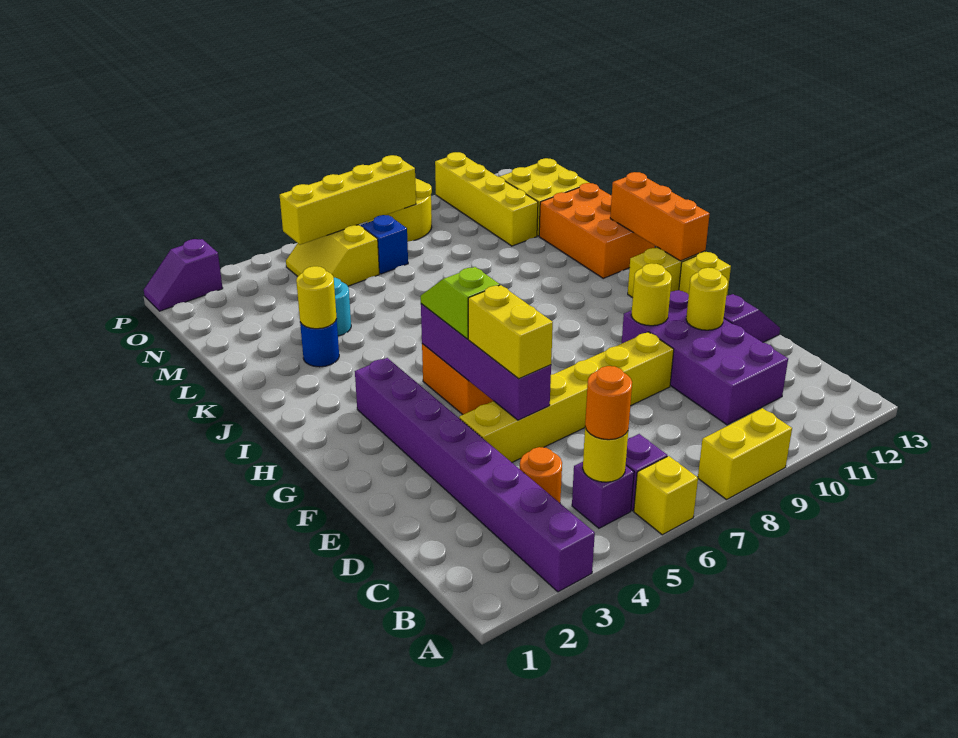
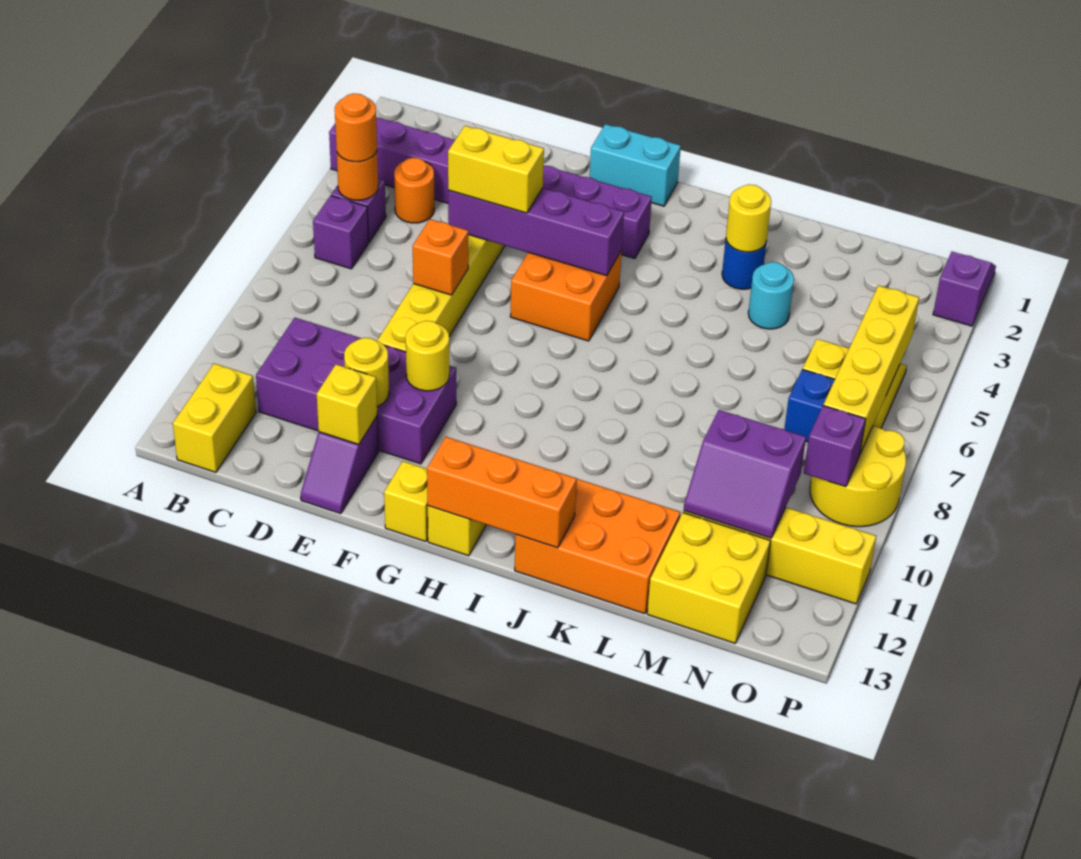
yellow brick A6 level 1 -> yellow brick E12 level 2
yellow brick A8:A9 level 1 -> yellow brick B12:B13 level 1
yellow round brick B5 level 2 -> orange round brick B5 level 2
none -> orange brick E7 level 2
none -> cyan brick G1:H1 level 1
lime slope G5:H5 level 3 top G -> none
none -> purple slope M10:N11 level 2 top 10
none -> purple brick O9 level 2

